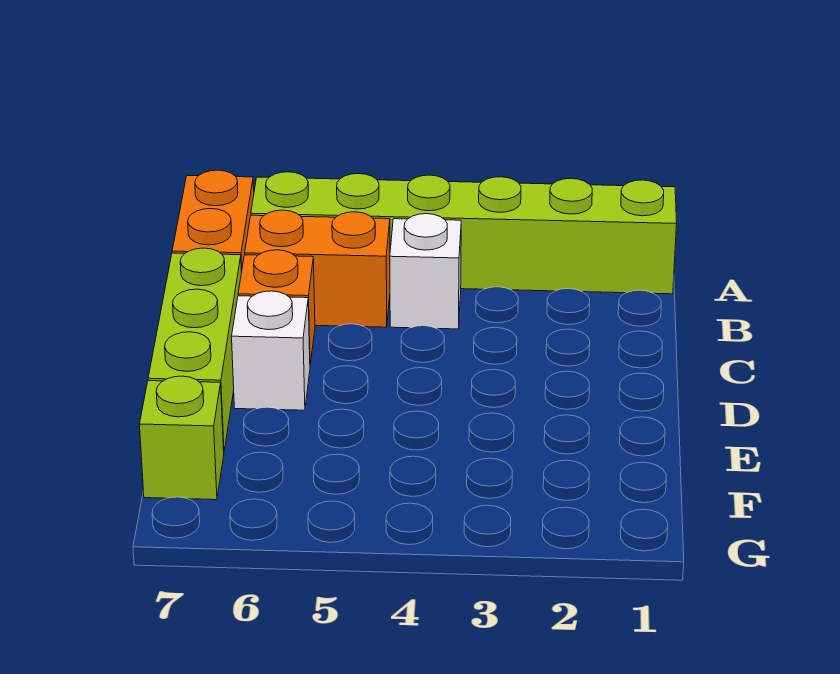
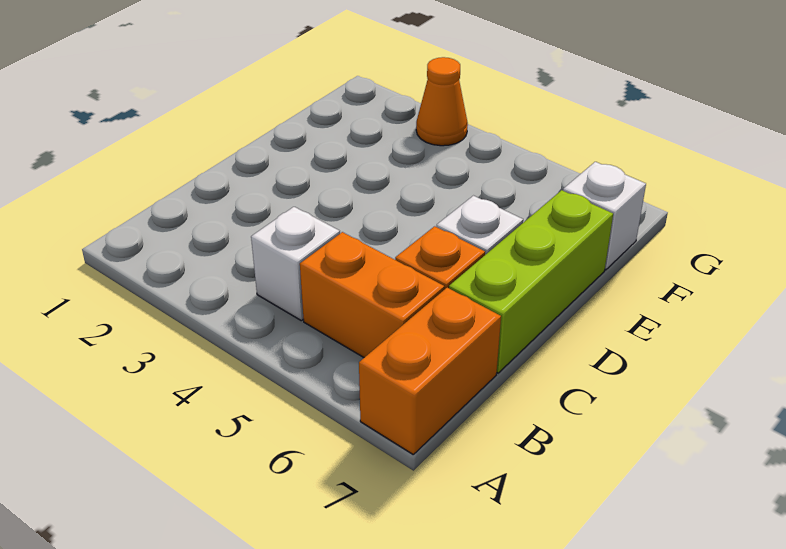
lime brick A1:A6 level 1 -> none
lime brick F7 level 1 -> white brick F7 level 1
none -> orange cone G3 level 1

